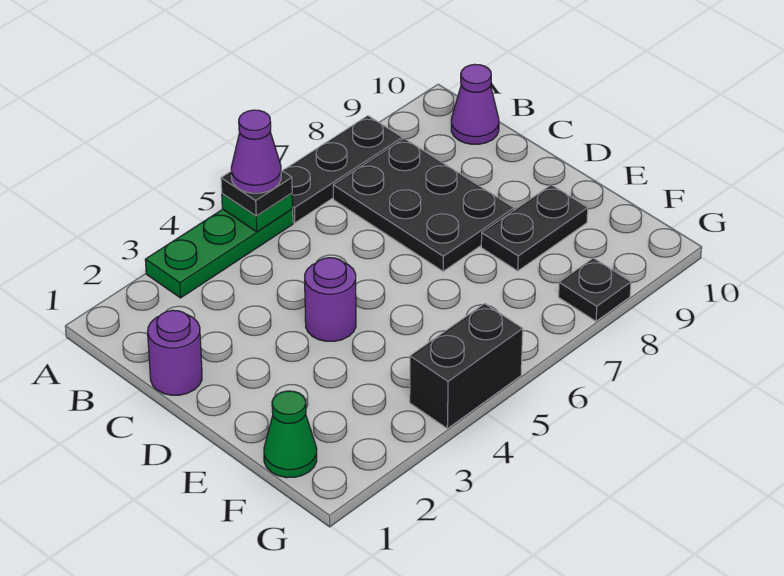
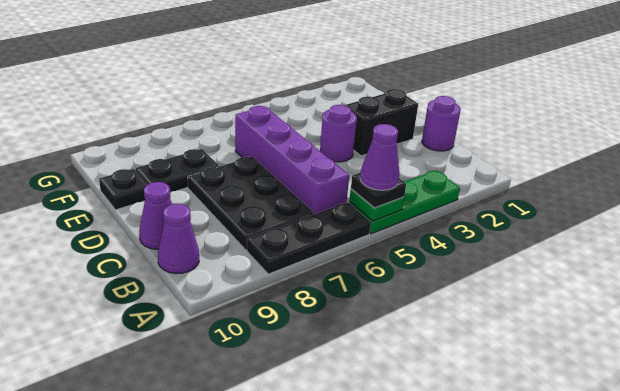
none -> purple brick B6:E6 level 1
none -> purple cone C10 level 1
green cone F1 level 1 -> none
black brick G4:G5 level 1 -> black brick D2:D3 level 1
black plate G8 level 1 -> black plate E10 level 1

